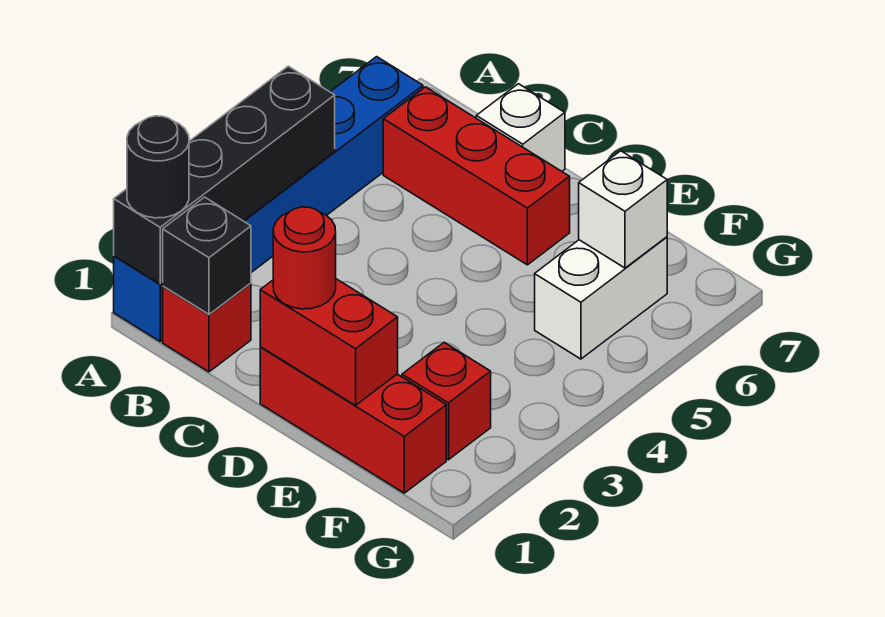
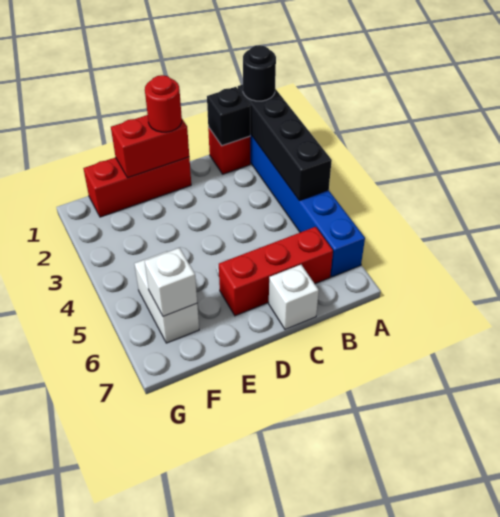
red brick F2 level 1 -> none

